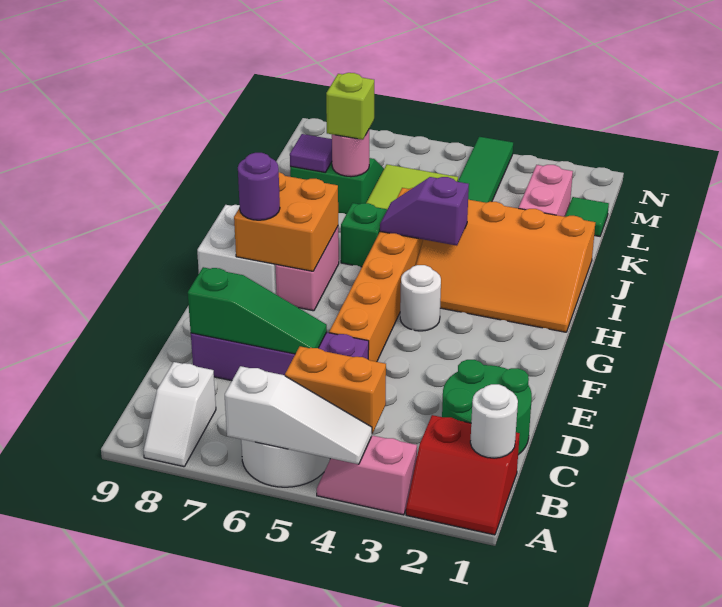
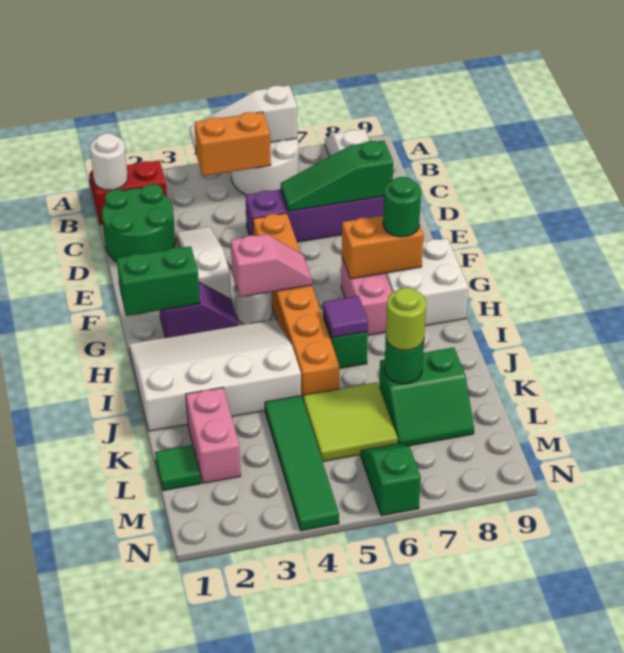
pink slope A3:A4 level 1 top 3 -> pink slope G4:G5 level 2 top 4
none -> white slope D3:F3 level 1 top F
none -> green brick G1:G2 level 2
orange brick G7:H8 level 2 -> orange brick G7:G8 level 2
purple round brick G8 level 3 -> green round brick G8 level 3
orange slope H1:J4 level 1 top J -> white slope H1:J4 level 1 top J
purple slope I4:I5 level 2 top 4 -> purple slope G2:G3 level 1 top 2
pink round brick K7 level 2 -> green round brick K7 level 2
lime brick K7 level 3 -> lime round brick K7 level 3
purple tile K8 level 2 -> purple tile I6 level 2
none -> green slope M6:N6 level 1 top N

